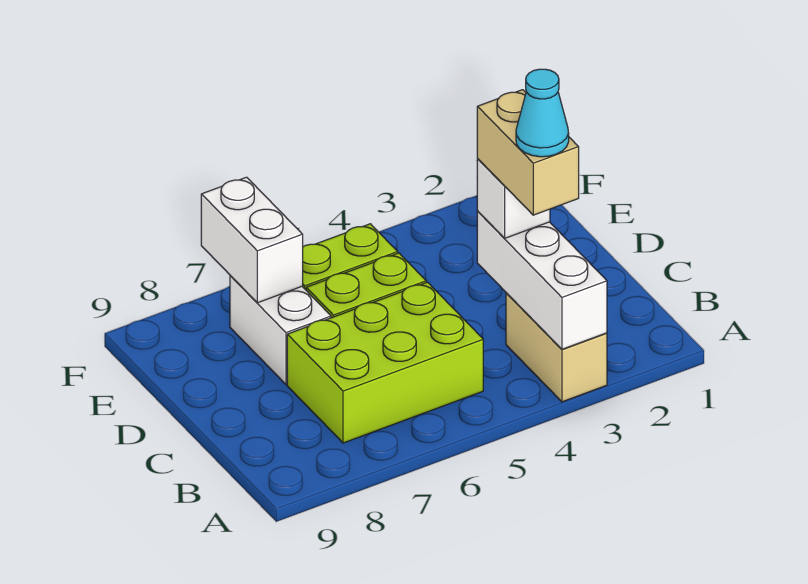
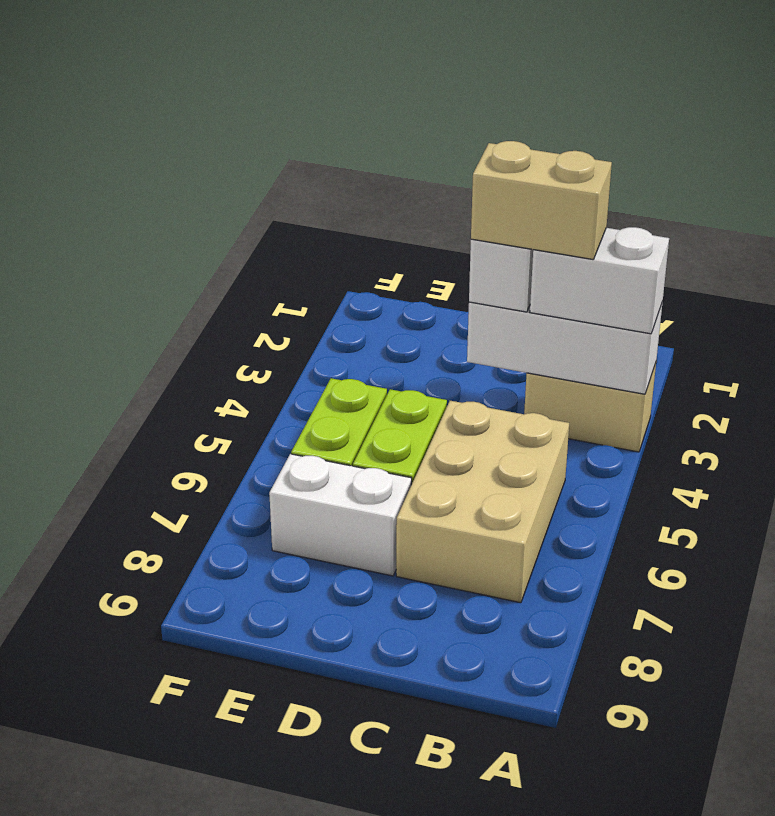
cyan cone B3 level 5 -> none
lime brick B5:C7 level 1 -> tan brick B5:C7 level 1
white brick E7:F7 level 2 -> white brick A3:B3 level 3

